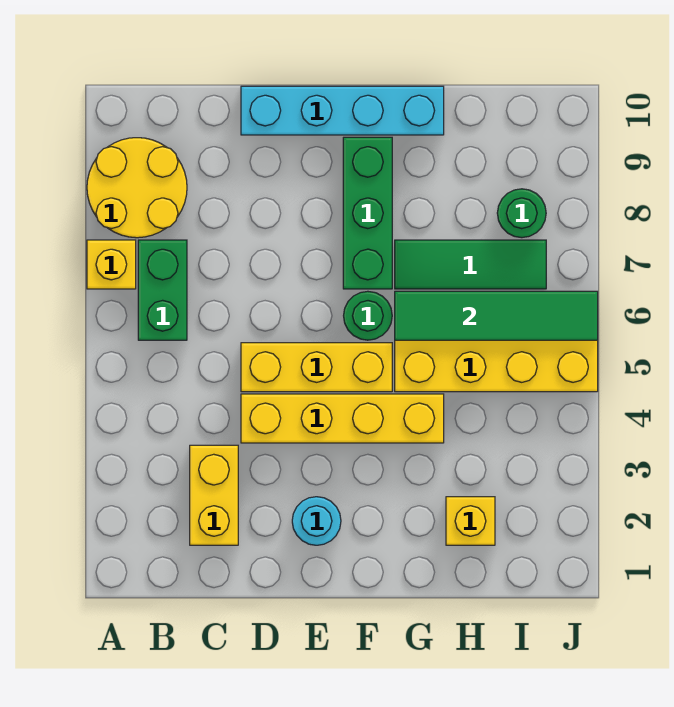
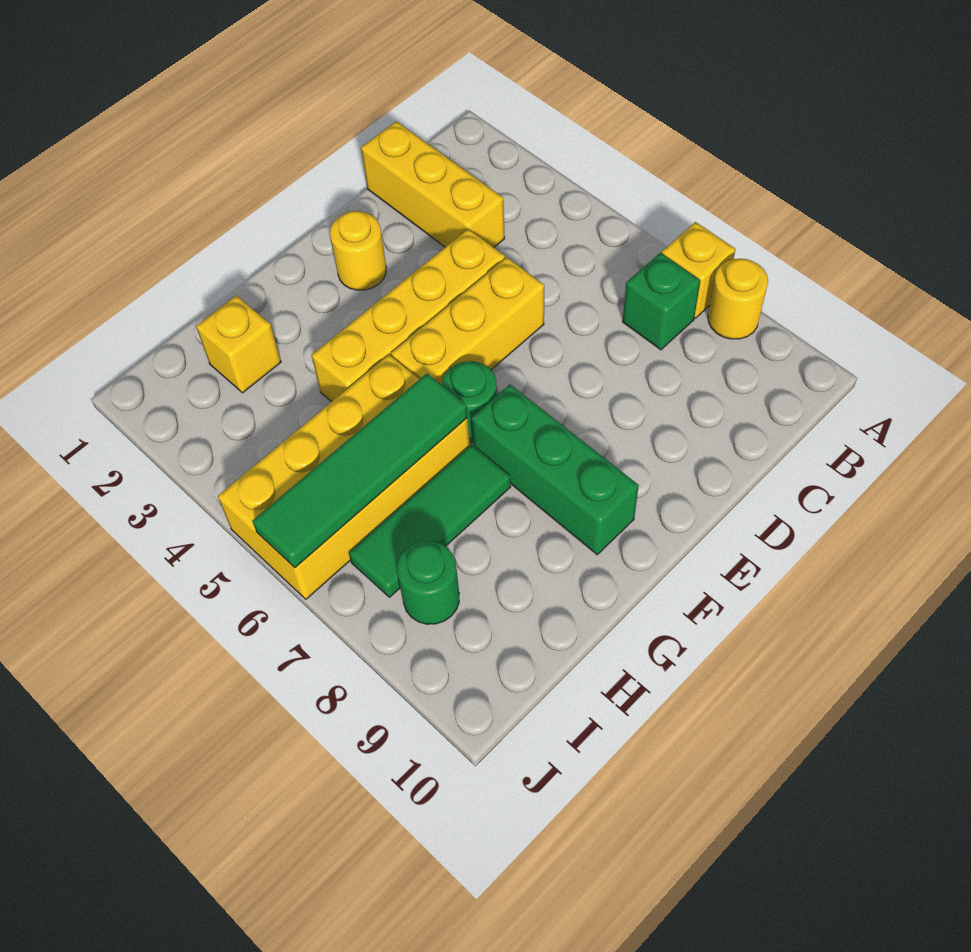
yellow round brick A8:B9 level 1 -> yellow round brick A8 level 1
green brick B6:B7 level 1 -> green brick B7 level 1
yellow brick C2:C3 level 1 -> yellow brick C1:C3 level 1
cyan brick D10:G10 level 1 -> none
cyan round brick E2 level 1 -> yellow round brick E2 level 1

